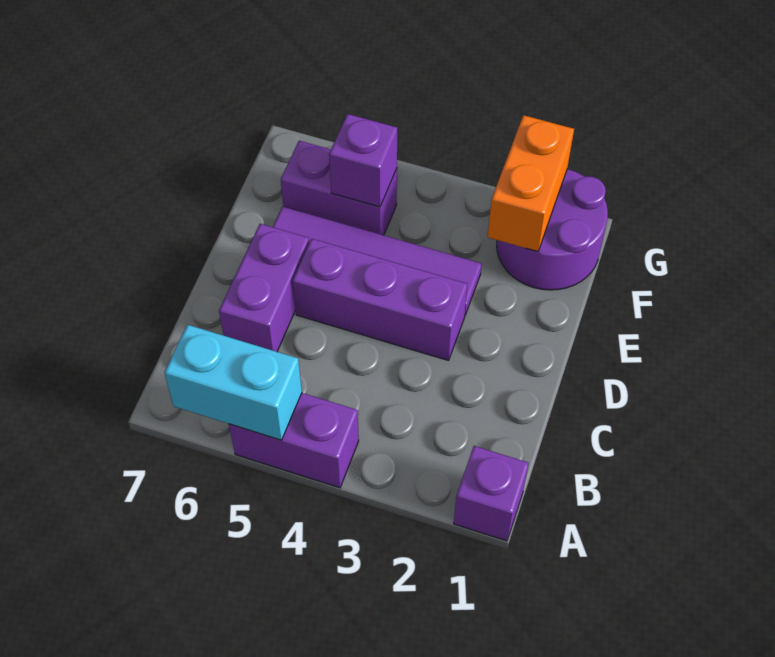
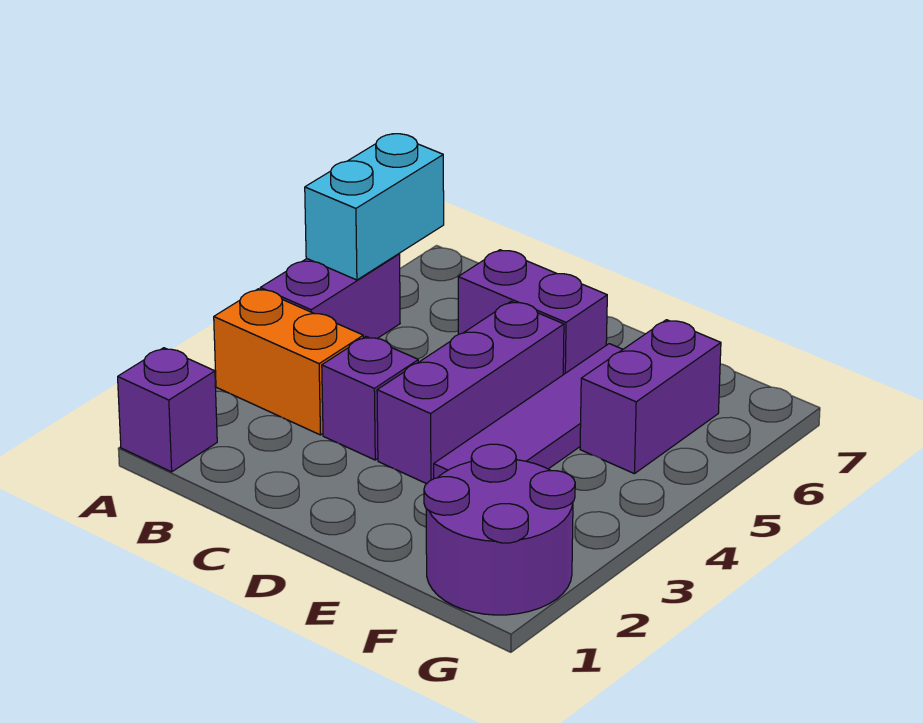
orange brick F2:G2 level 2 -> orange brick A3:B3 level 1
purple brick F5 level 2 -> purple brick C3 level 1

